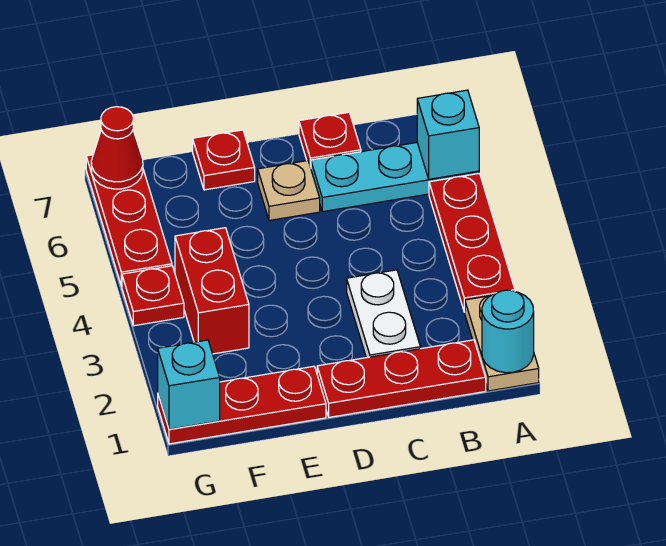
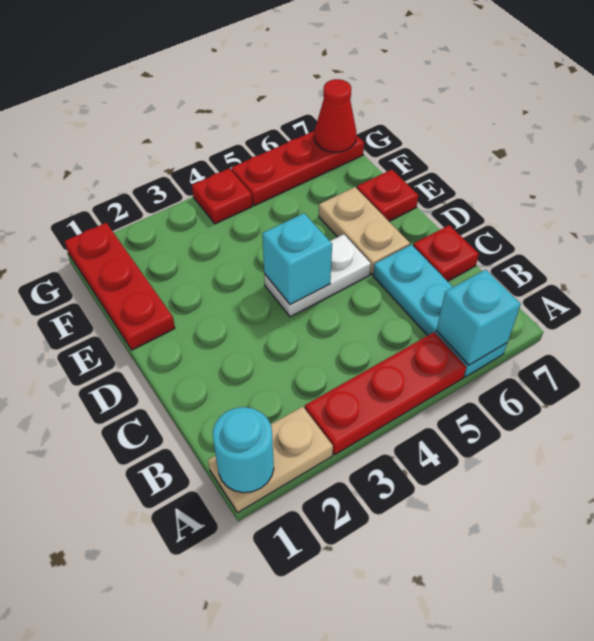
red plate B1:D1 level 1 -> none
white plate C2:C3 level 1 -> white plate D4:D5 level 1
tan plate D6 level 1 -> tan plate D6:E6 level 1
red brick F3:F4 level 1 -> none
cyan brick G1 level 2 -> cyan brick D4 level 2

